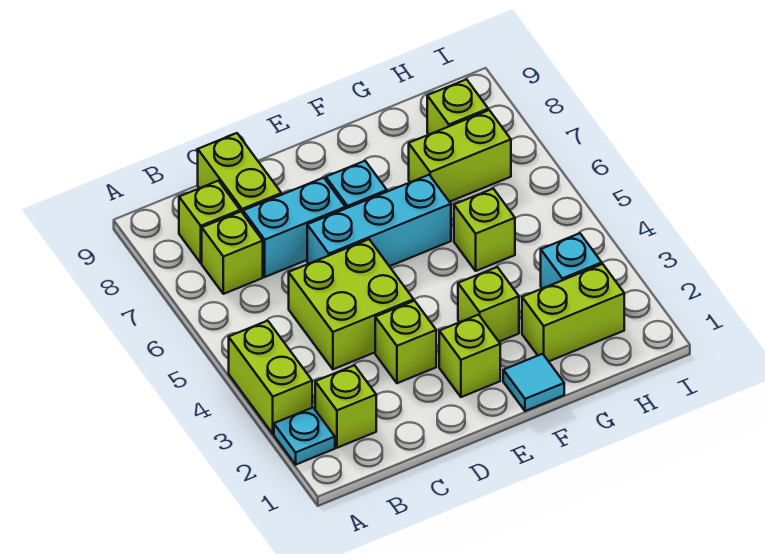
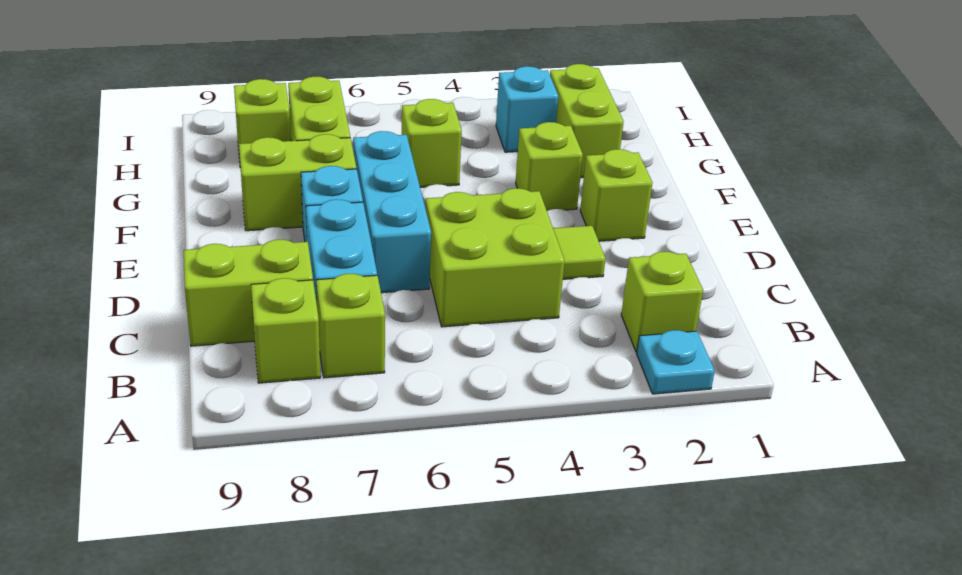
lime brick A3:A4 level 1 -> lime brick F7:F8 level 1
lime brick D3 level 1 -> lime tile D3 level 1
cyan tile F1 level 1 -> none

